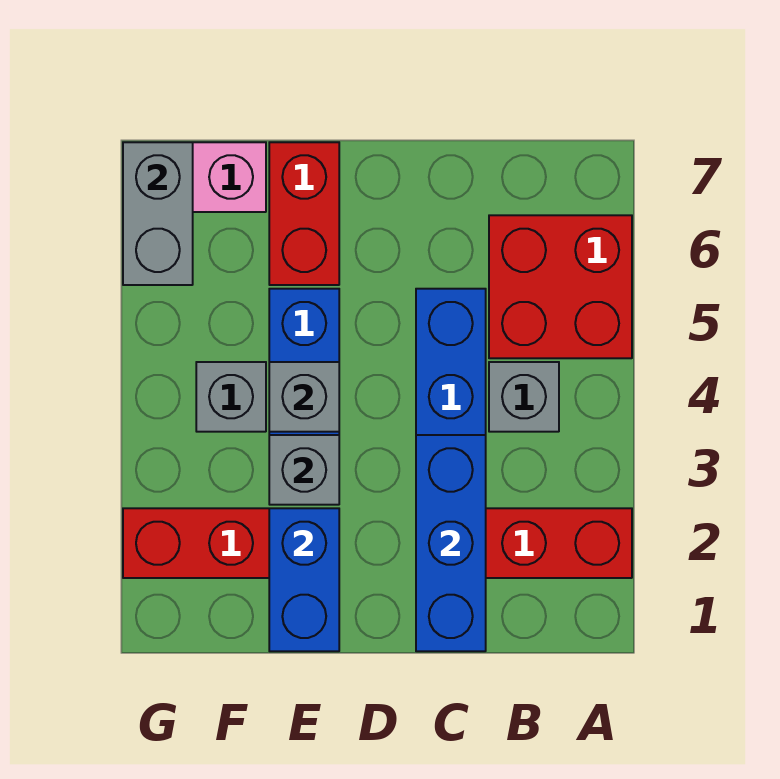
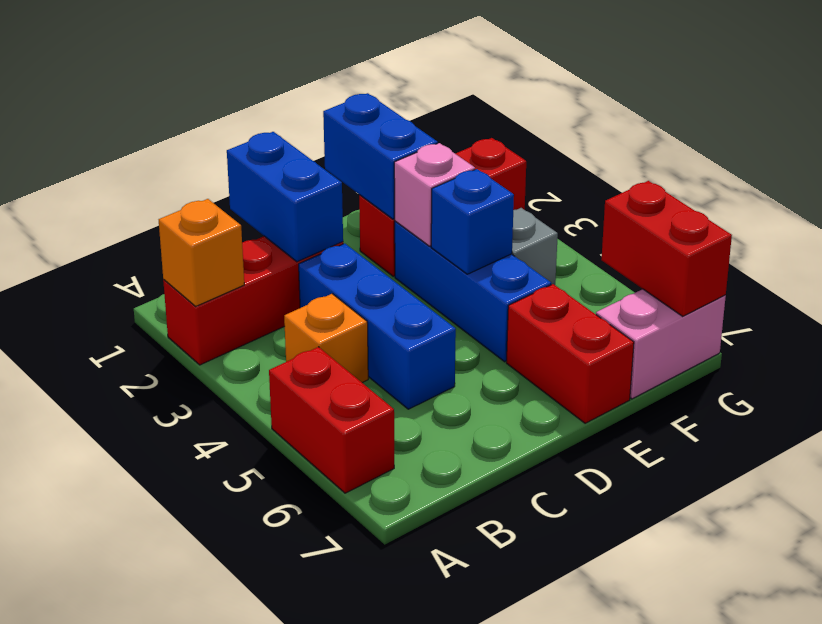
none -> orange brick A2 level 2
red brick A5:B6 level 1 -> red brick A5:A6 level 1
grey brick B4 level 1 -> orange brick B4 level 1
blue brick C1:C3 level 2 -> blue brick C1:C2 level 2
grey brick E3 level 2 -> pink brick E3 level 2
grey brick E4 level 2 -> blue brick E4 level 2
grey brick G6:G7 level 2 -> red brick G6:G7 level 2

